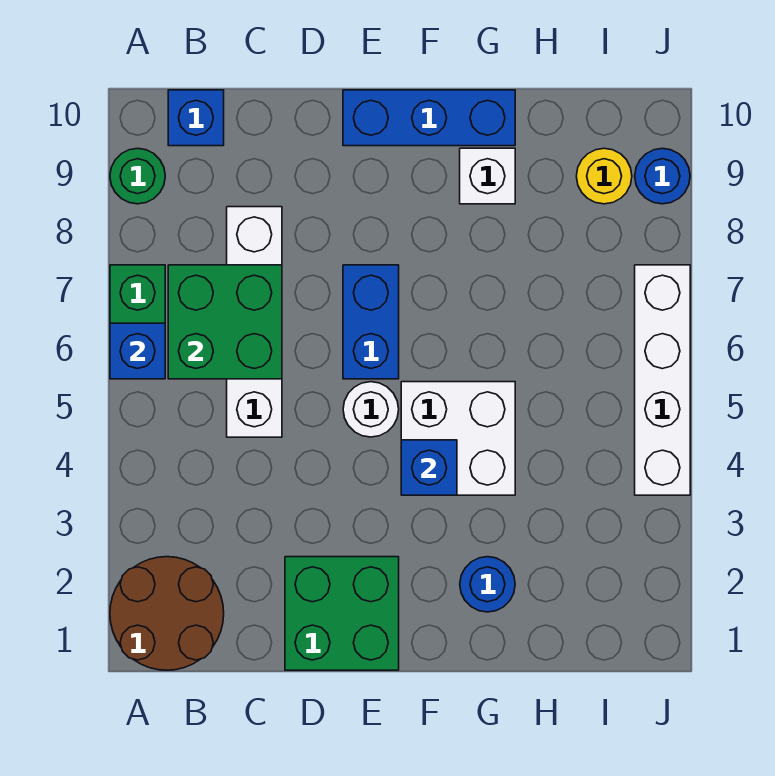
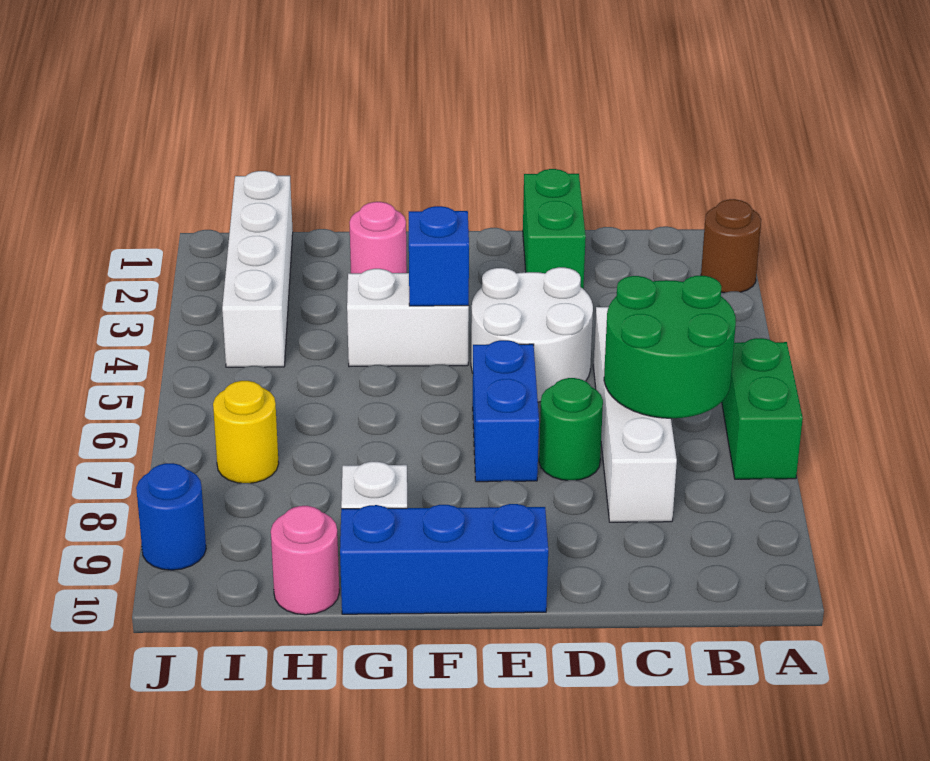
brown round brick A1:B2 level 1 -> brown round brick A2 level 1
blue brick A6 level 2 -> none
green round brick A9 level 1 -> green round brick D7 level 1
green brick B6:C7 level 2 -> green round brick B6:C7 level 2
blue brick B10 level 1 -> none
green brick D1:E2 level 1 -> green brick D1:D2 level 1
white round brick E5 level 1 -> white round brick D4:E5 level 1
white brick F4:G5 level 1 -> white brick F4:G4 level 1
blue round brick G2 level 1 -> pink round brick G2 level 1
none -> pink round brick H10 level 1
yellow round brick I9 level 1 -> yellow round brick I7 level 1
white brick J4:J7 level 1 -> white brick I1:I4 level 1

